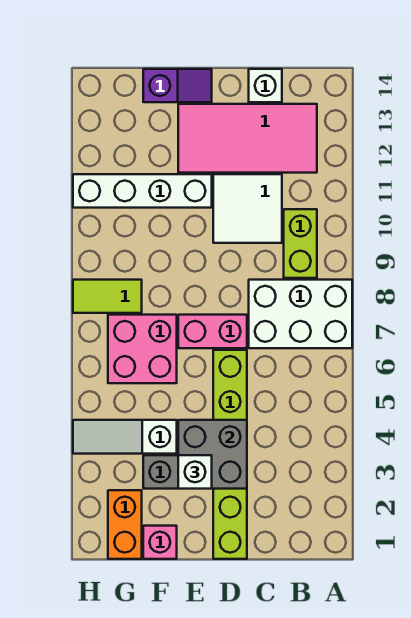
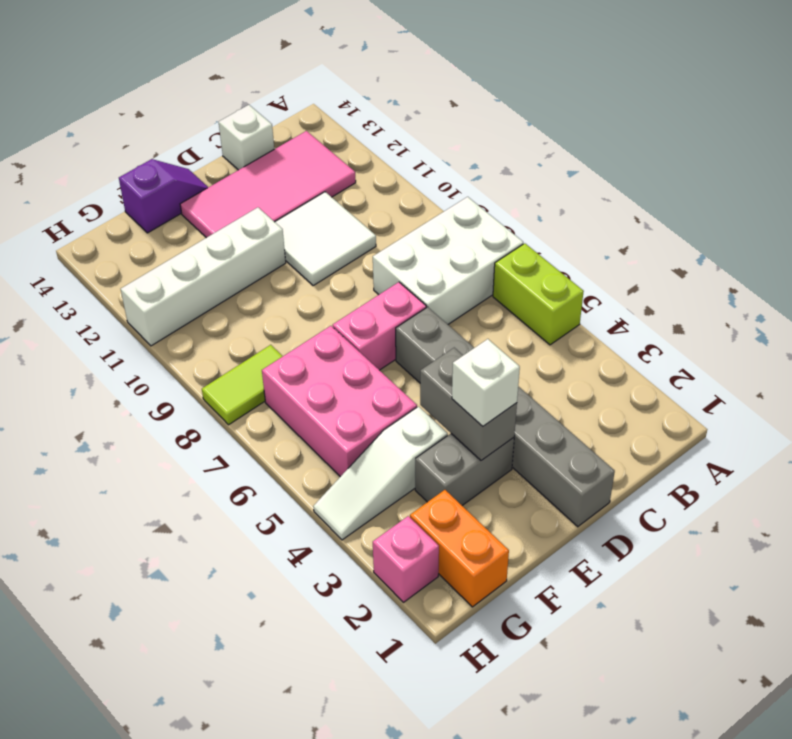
lime brick B9:B10 level 1 -> lime brick A5:A6 level 1
lime brick D1:D6 level 1 -> grey brick D1:D6 level 1
grey brick D3:E4 level 2 -> grey brick E3:E4 level 2
pink brick F1 level 1 -> pink brick H2 level 1
pink brick F6:G7 level 1 -> pink brick F5:G7 level 1

